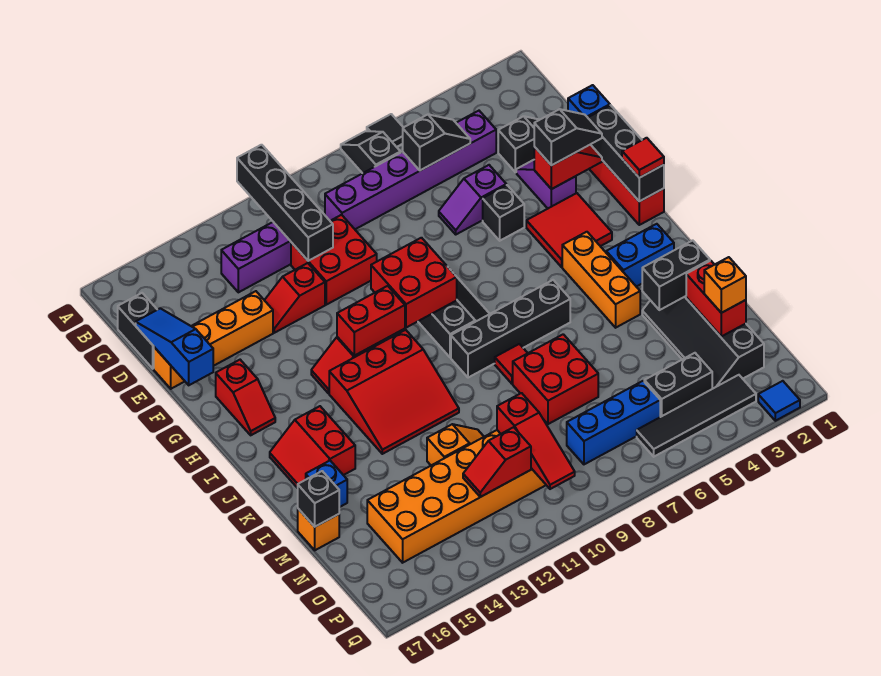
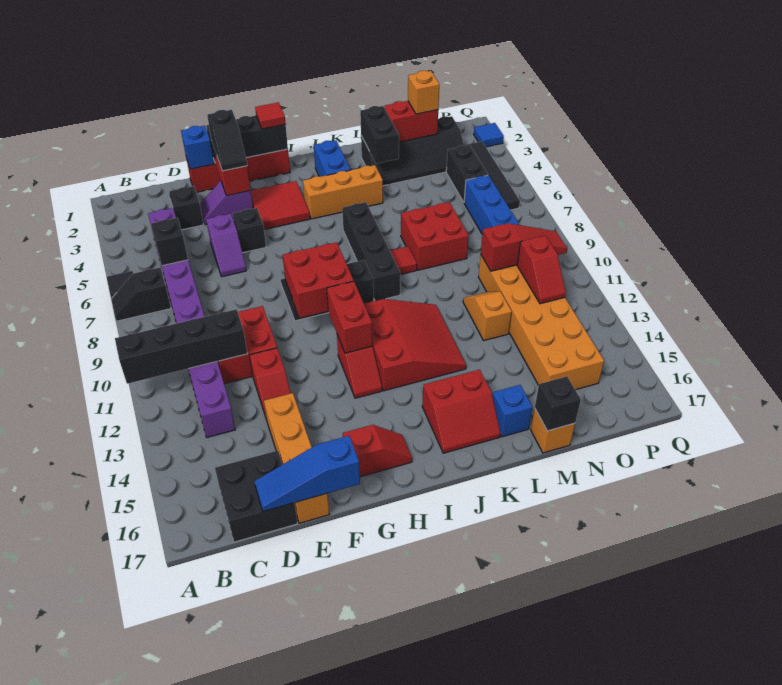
black brick C17:D17 level 1 -> black brick C16:D17 level 1
black slope F2:F3 level 3 top 3 -> black slope F2:F3 level 3 top 2

